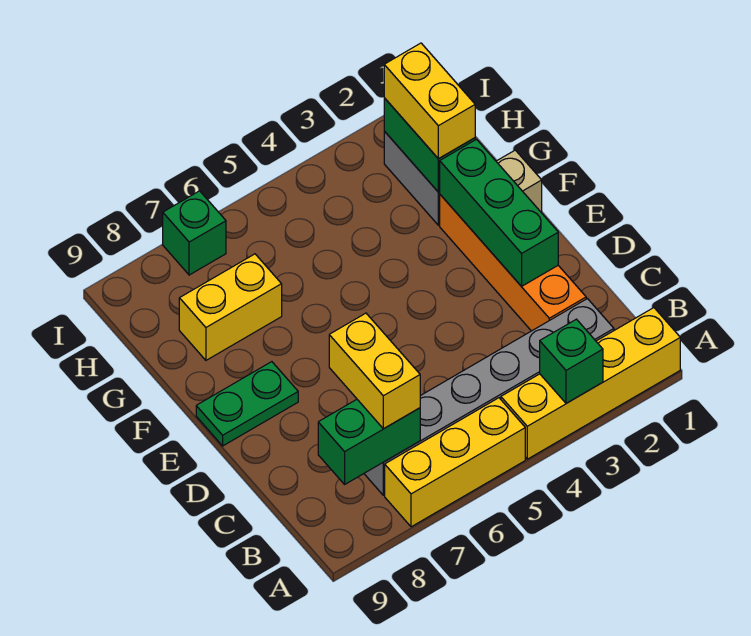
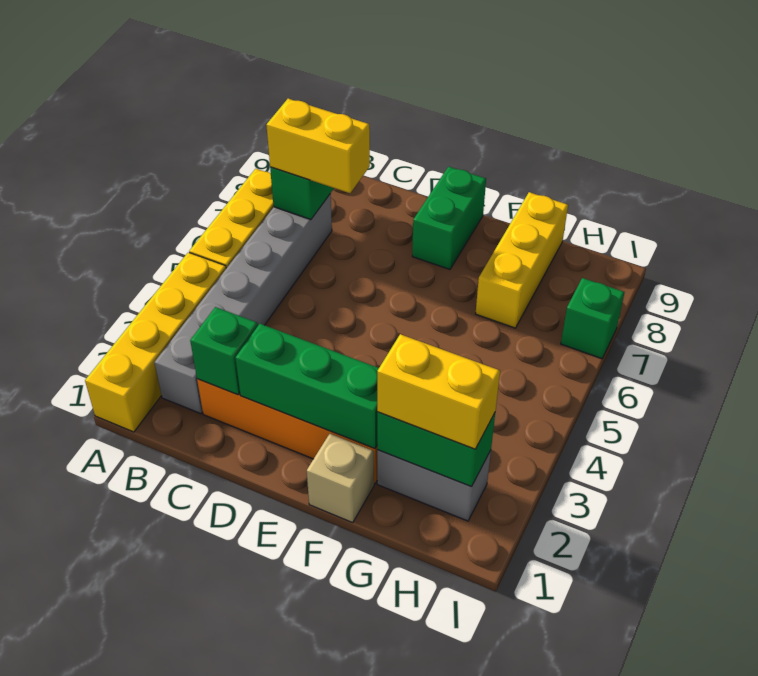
green brick A3 level 2 -> green brick C2 level 2
green plate E8:E9 level 1 -> green brick E8:E9 level 1
yellow brick G7:G8 level 1 -> yellow brick G7:G9 level 1

